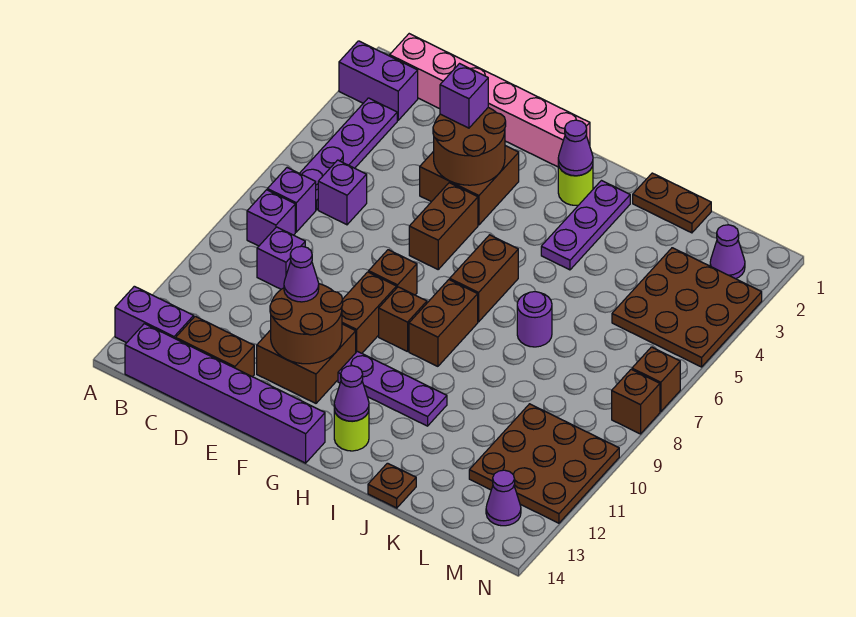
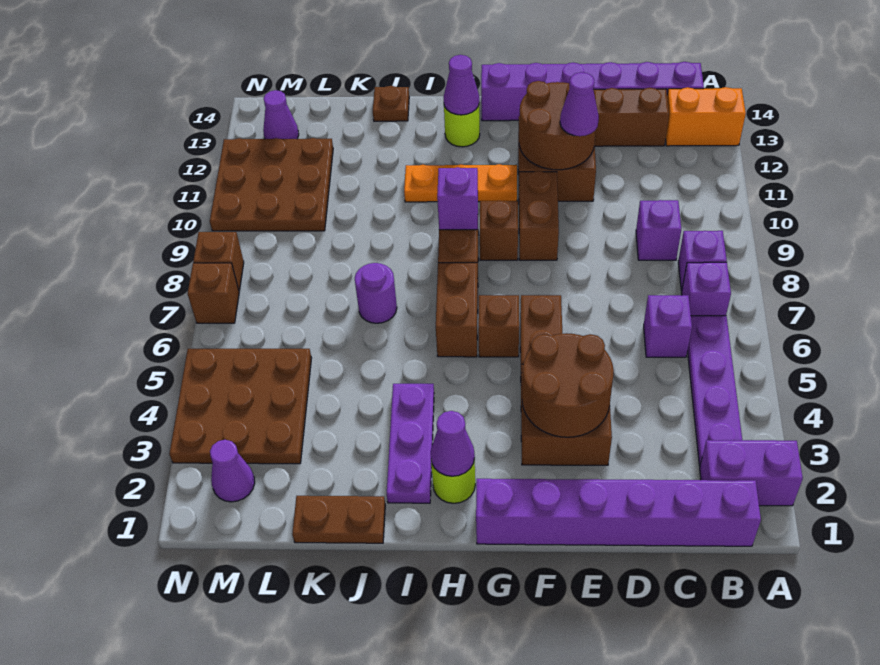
purple brick A13:B13 level 1 -> orange brick A13:B13 level 1
pink brick B1:G1 level 1 -> purple brick B1:G1 level 1
purple brick E3 level 3 -> purple brick H9 level 2
brown brick F8 level 1 -> brown brick G6 level 1
purple plate G11:I11 level 1 -> orange plate G11:I11 level 1

